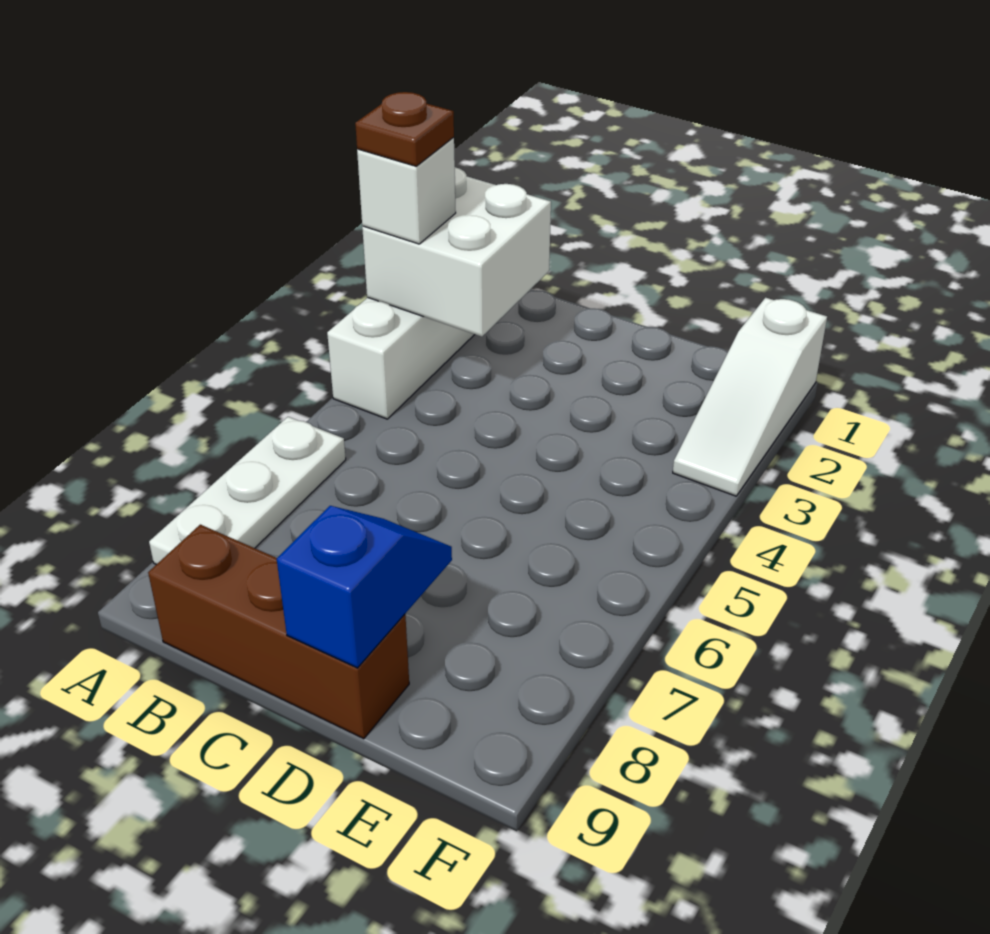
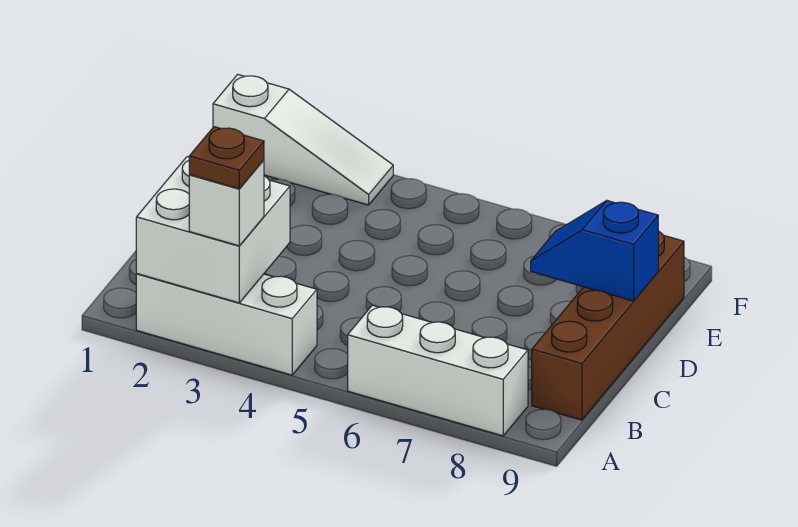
white plate A6:A8 level 1 -> white brick A6:A8 level 1
brown brick B9:D9 level 1 -> brown brick B9:E9 level 1

